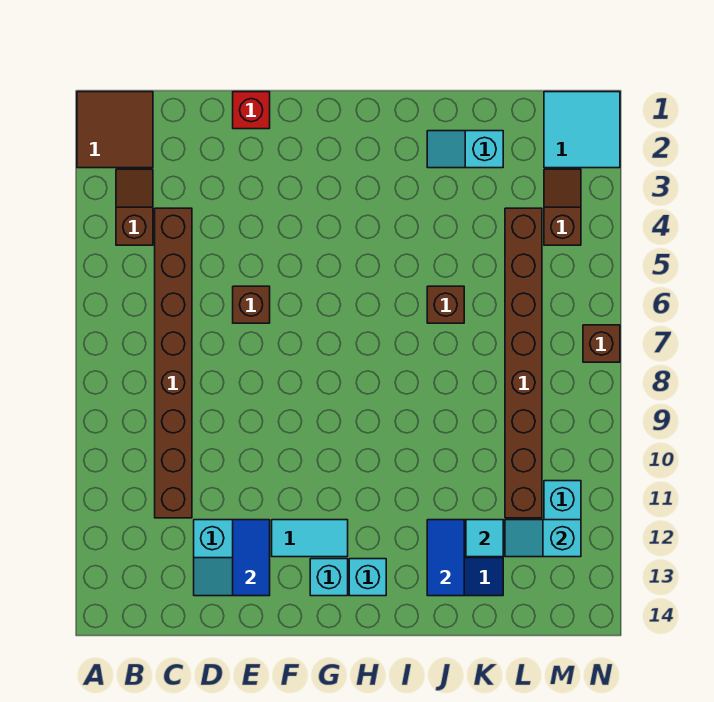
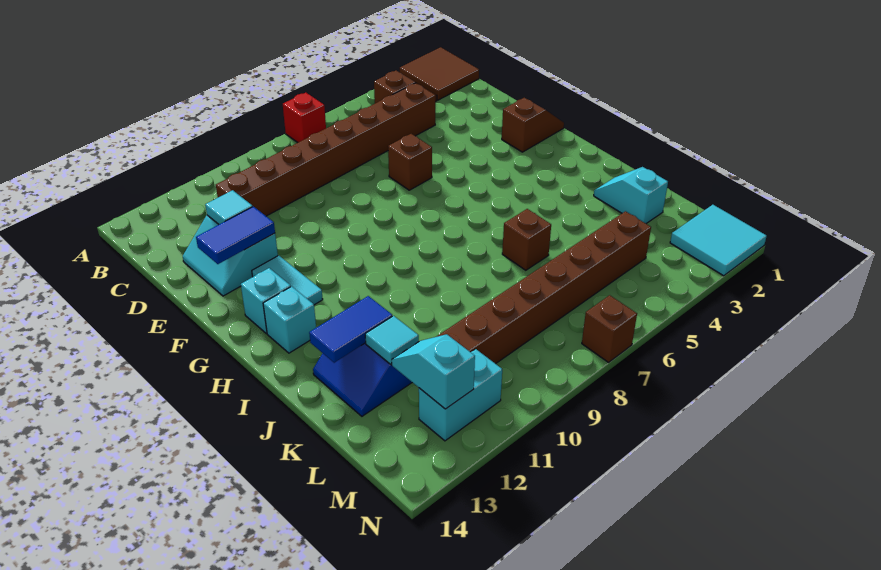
none -> cyan tile D12 level 2
red brick E1 level 1 -> red brick A7 level 1
brown slope M3:M4 level 1 top 4 -> brown slope F1:F2 level 1 top 2

